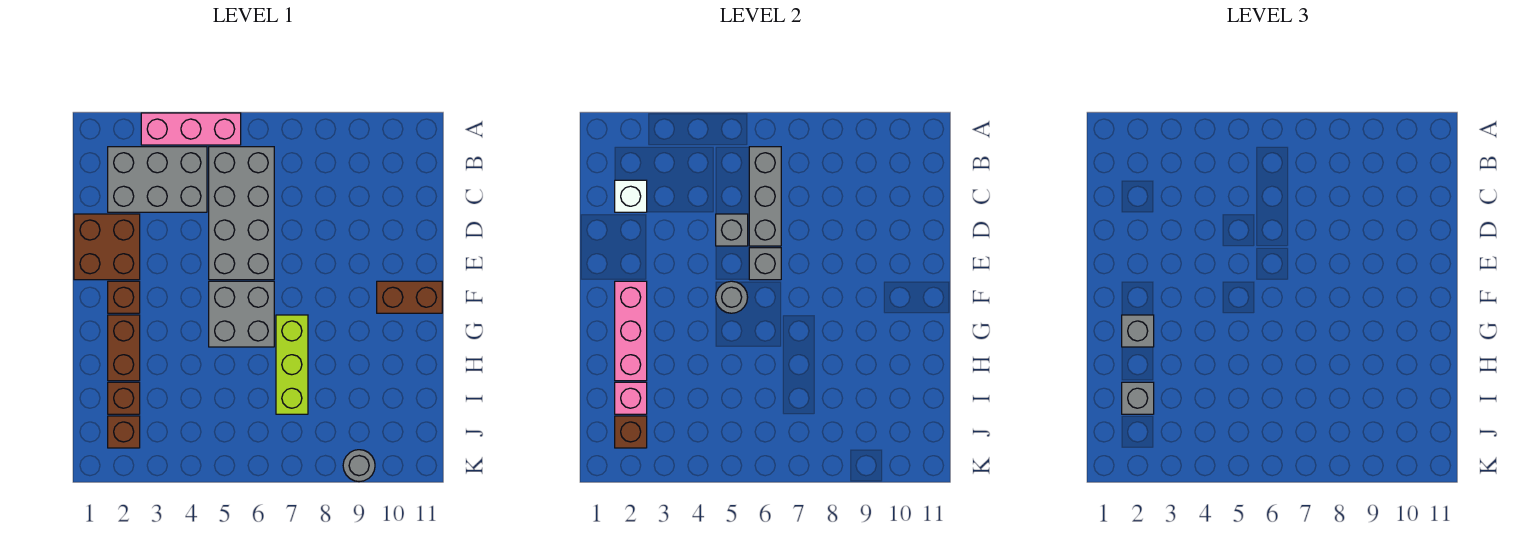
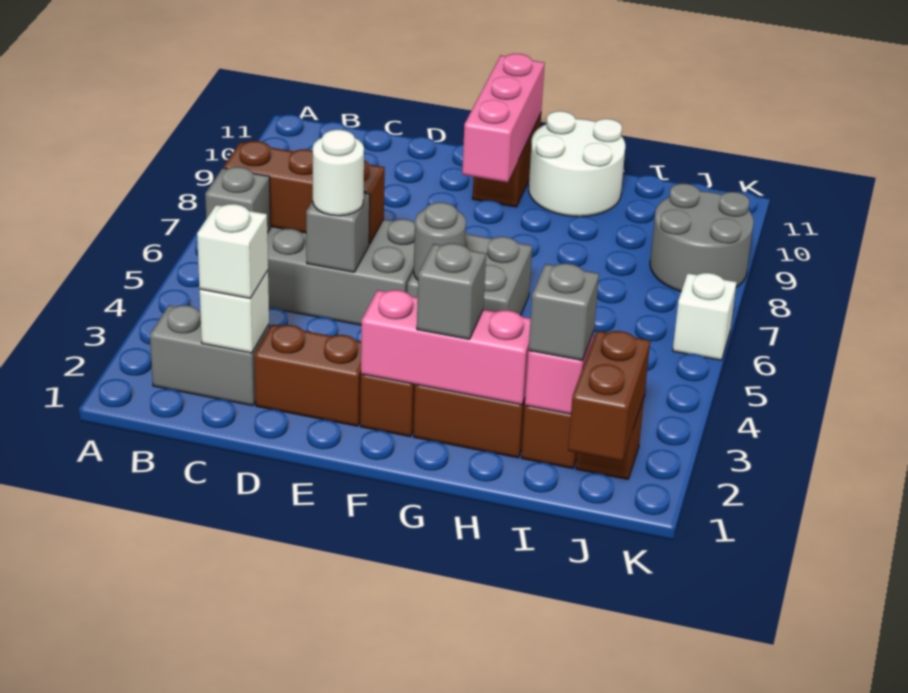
pink brick A3:A5 level 1 -> pink brick F9:F11 level 2
grey brick B2:C4 level 1 -> grey brick B2:C2 level 1
grey brick B6:D6 level 2 -> brown brick B6:D6 level 2
none -> white brick C2 level 3
brown brick D1:E2 level 1 -> brown brick D2:E2 level 1
none -> white round brick D5 level 3
grey brick E6 level 2 -> grey brick B5 level 2
lime brick G7:I7 level 1 -> none
none -> white round brick G10:H11 level 1
brown brick J2 level 2 -> brown brick J1:J2 level 2
none -> white brick K6 level 1
grey round brick K9 level 1 -> grey round brick J8:K9 level 1

